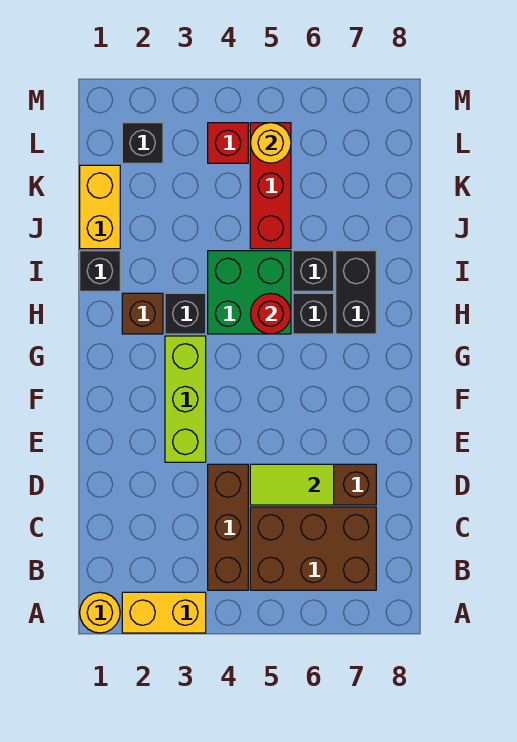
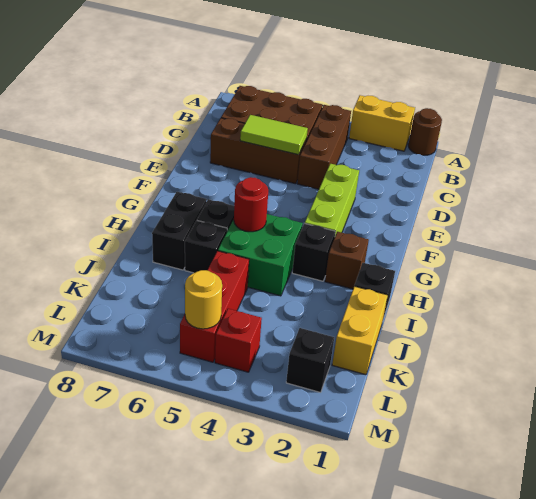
yellow round brick A1 level 1 -> brown round brick A1 level 1

